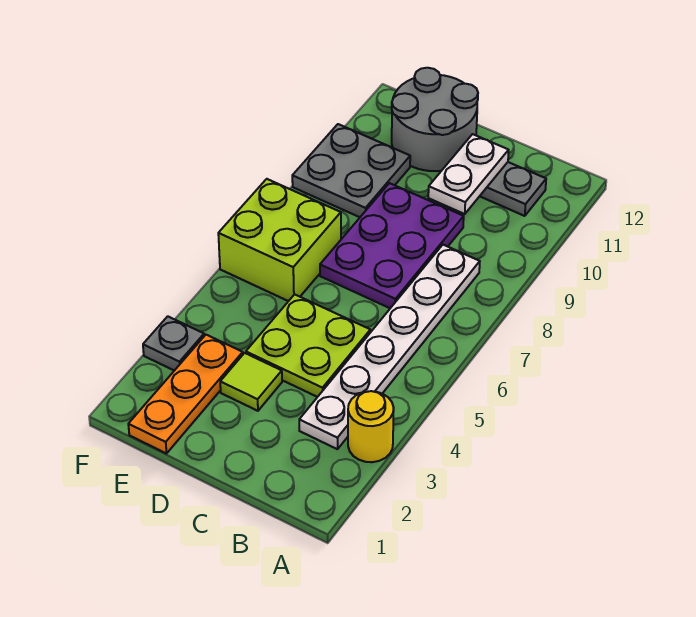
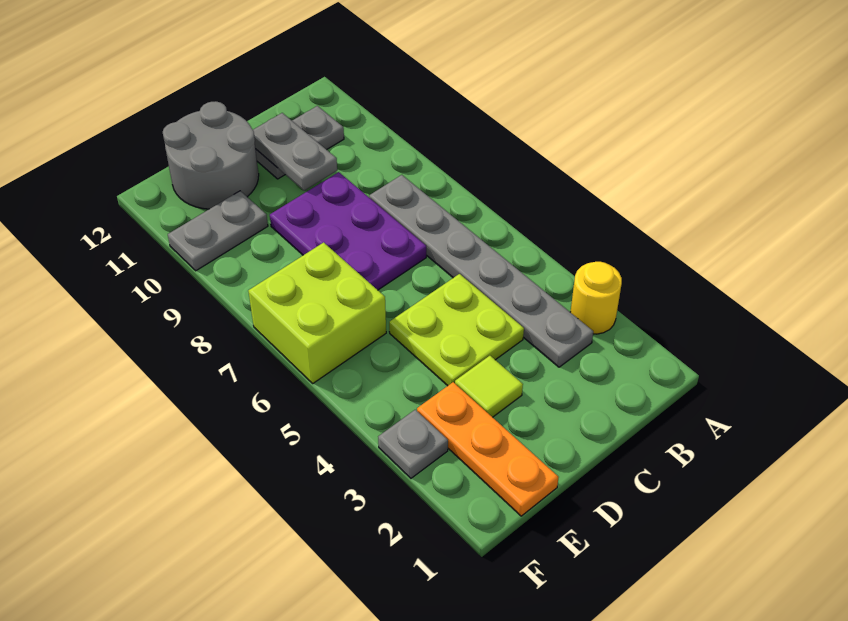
white plate B3:B8 level 1 -> grey plate B3:B8 level 1
white plate C10:C11 level 2 -> grey plate C10:C11 level 2
grey plate E9:F10 level 1 -> grey plate E10:F10 level 1

